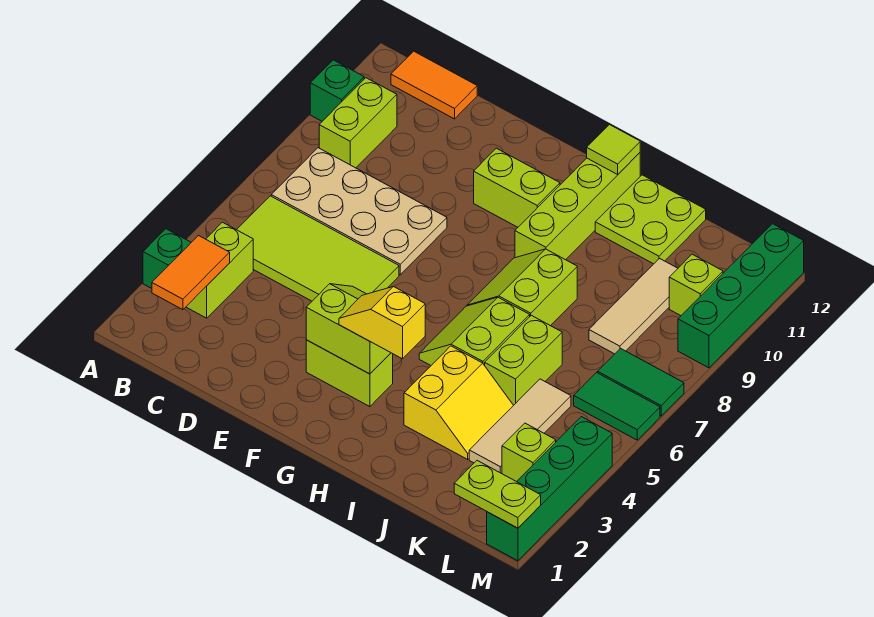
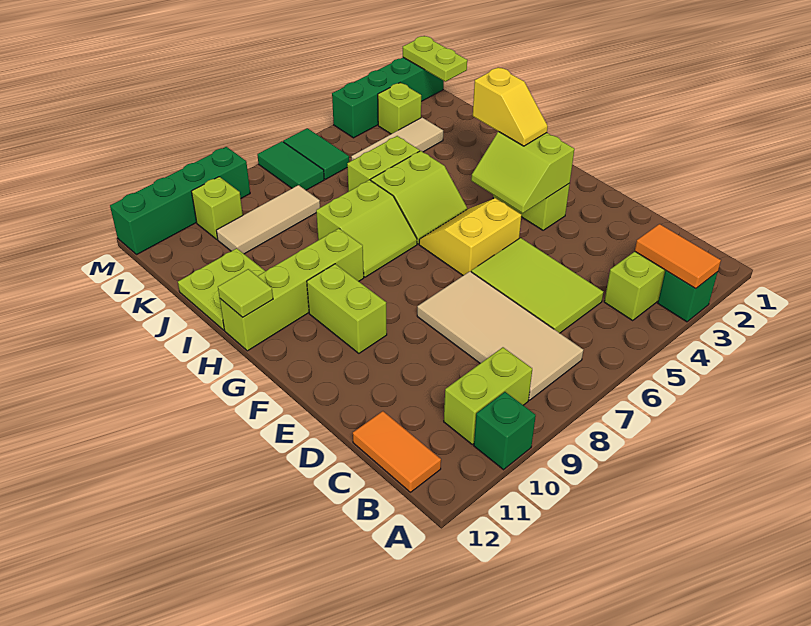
orange tile B2:B3 level 2 -> orange tile A3:B3 level 2
lime tile B5:E6 level 1 -> lime tile C5:E6 level 1
tan plate B7:E8 level 1 -> tan tile B7:E8 level 1
yellow slope I3:J4 level 1 top I -> yellow slope F5:G6 level 1 top F

